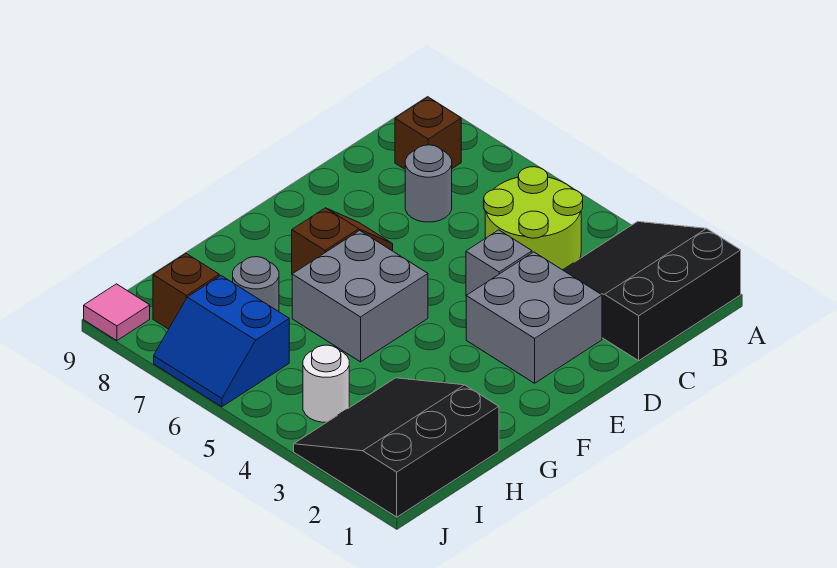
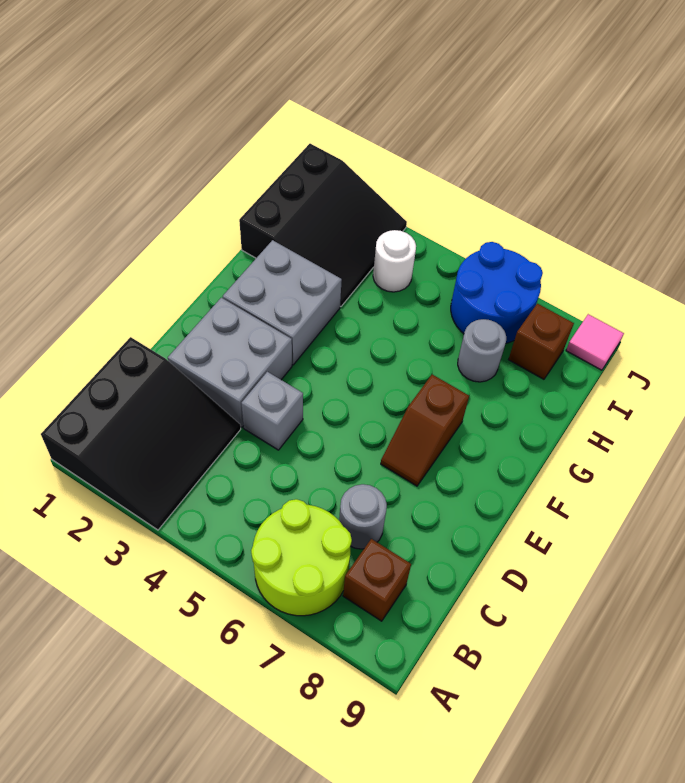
lime round brick B4:C5 level 1 -> lime round brick A6:B7 level 1
grey brick F5:G6 level 1 -> grey brick F2:G3 level 1
blue slope I6:J7 level 1 top I -> blue round brick I6:J7 level 1

